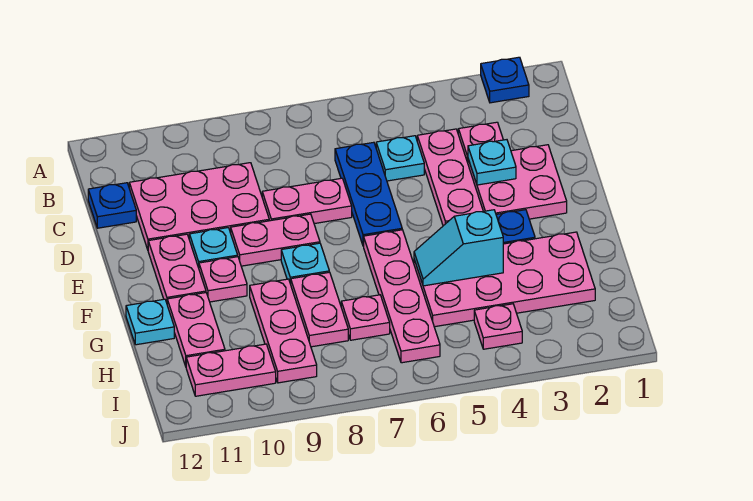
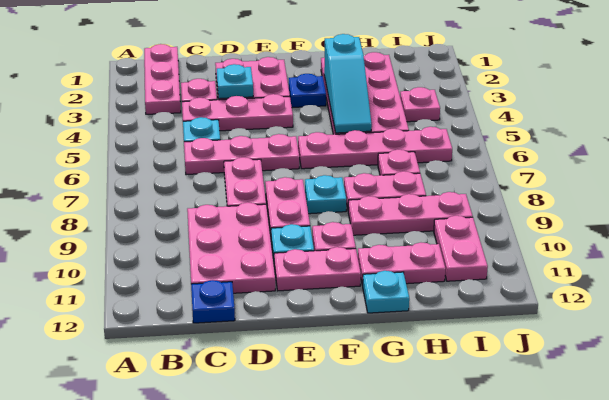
blue plate A2 level 1 -> none
none -> pink plate B1:B3 level 1
blue plate C6:E6 level 1 -> pink plate C6:E6 level 1
cyan slope G4:G5 level 2 top 4 -> cyan slope G3:G5 level 2 top 3

